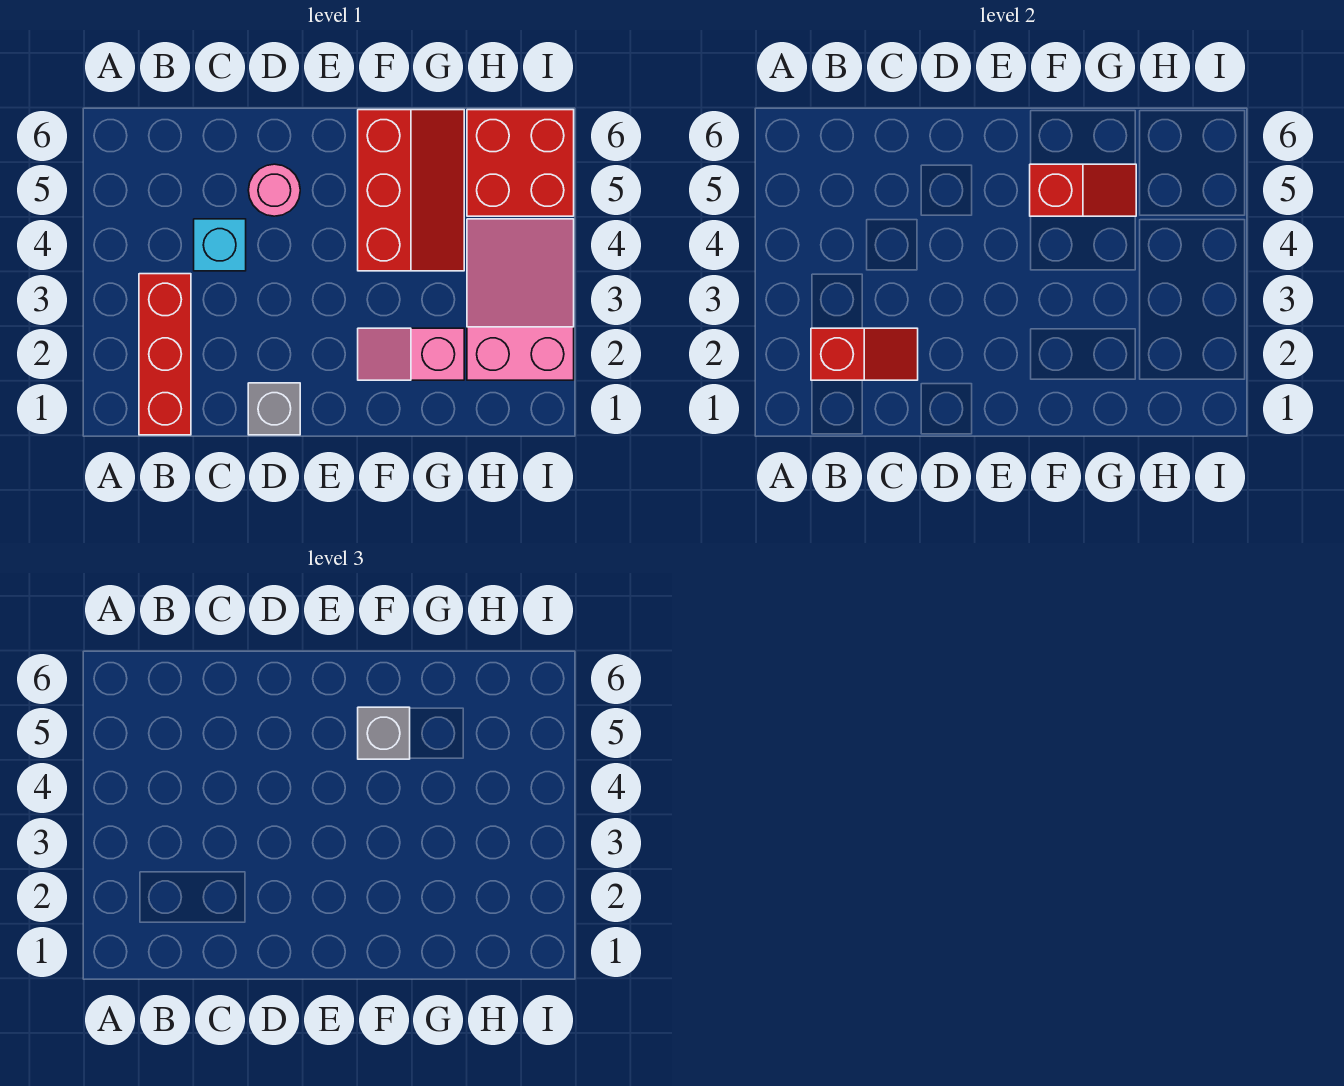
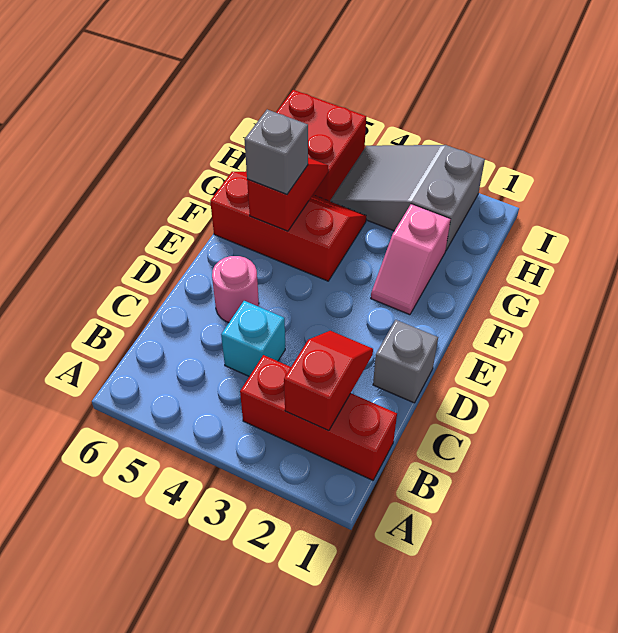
pink slope H2:I4 level 1 top 2 -> grey slope H2:I4 level 1 top 2

